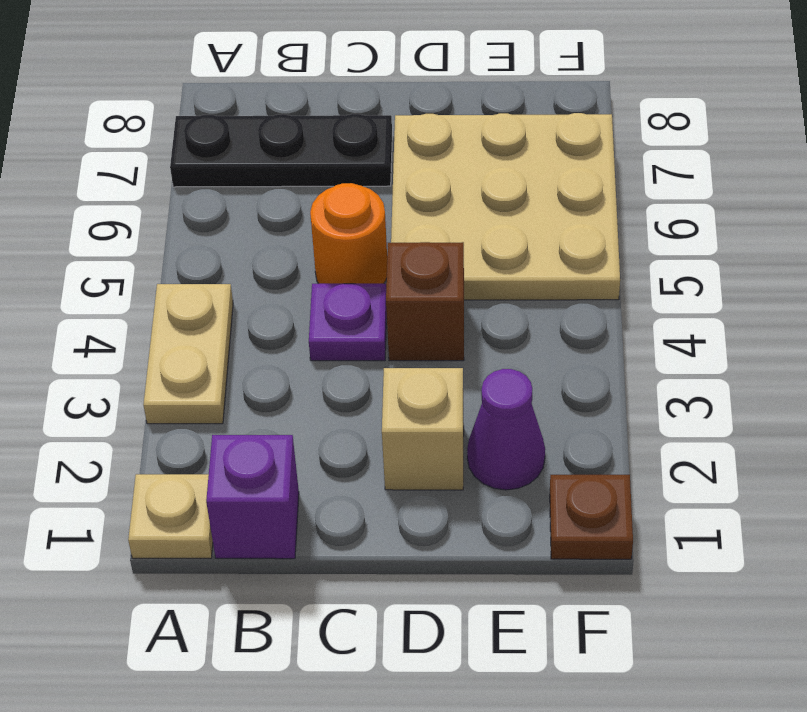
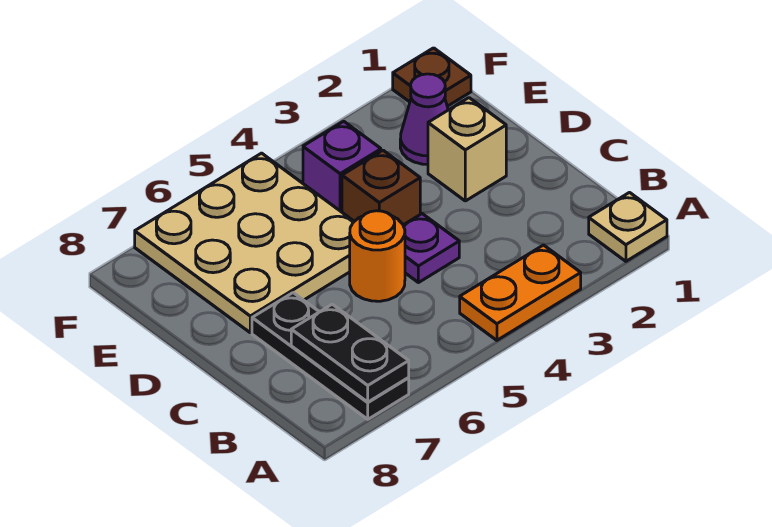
tan plate A3:A4 level 1 -> orange plate A3:A4 level 1
none -> black plate A7:B7 level 2
purple brick B1 level 1 -> purple brick E4 level 1

